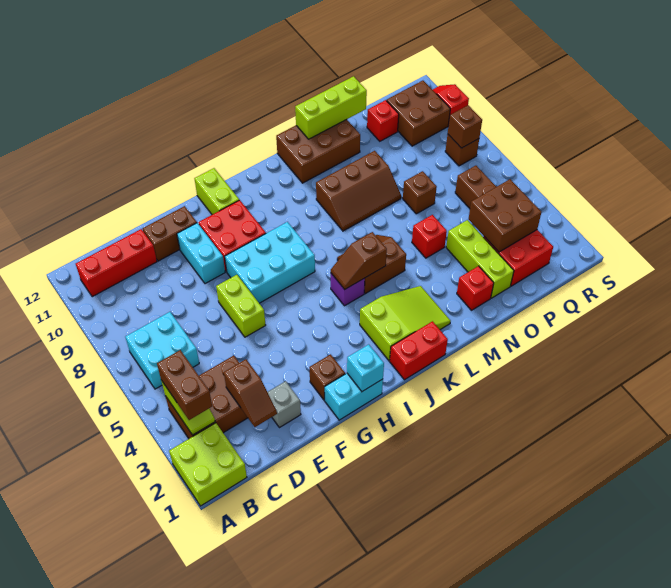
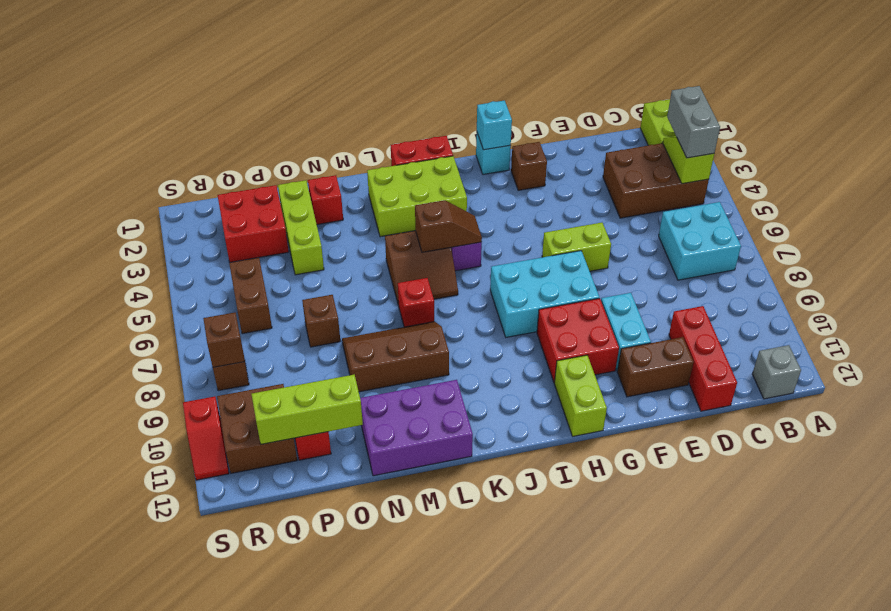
brown brick B3:B4 level 3 -> grey brick B3:B4 level 3
red brick B11:D11 level 1 -> red brick D10:D12 level 1
brown slope D2:D3 level 2 top 3 -> none
grey brick E2 level 1 -> grey brick B12 level 1
lime brick F6:F7 level 1 -> lime brick F6:G6 level 1
cyan brick G1:H1 level 1 -> cyan brick H1 level 1
lime slope J2:L3 level 1 top J -> lime brick J2:L3 level 1
brown brick L11:N12 level 1 -> purple brick L11:N12 level 1
lime brick M12:O12 level 2 -> lime brick O11:Q11 level 2
red brick N5 level 1 -> red brick L7 level 1
brown brick P3:Q4 level 2 -> none

